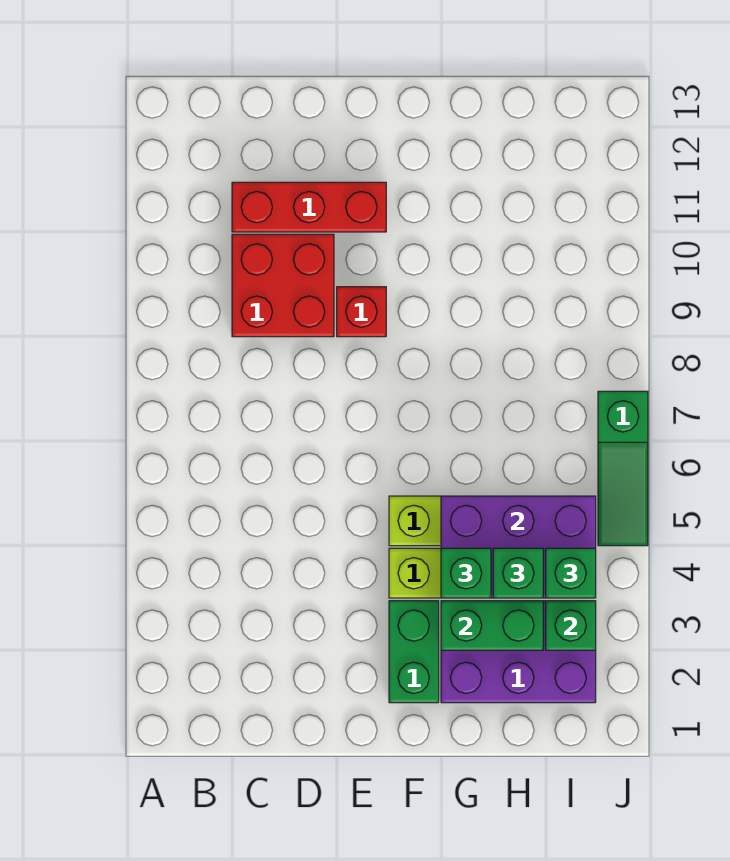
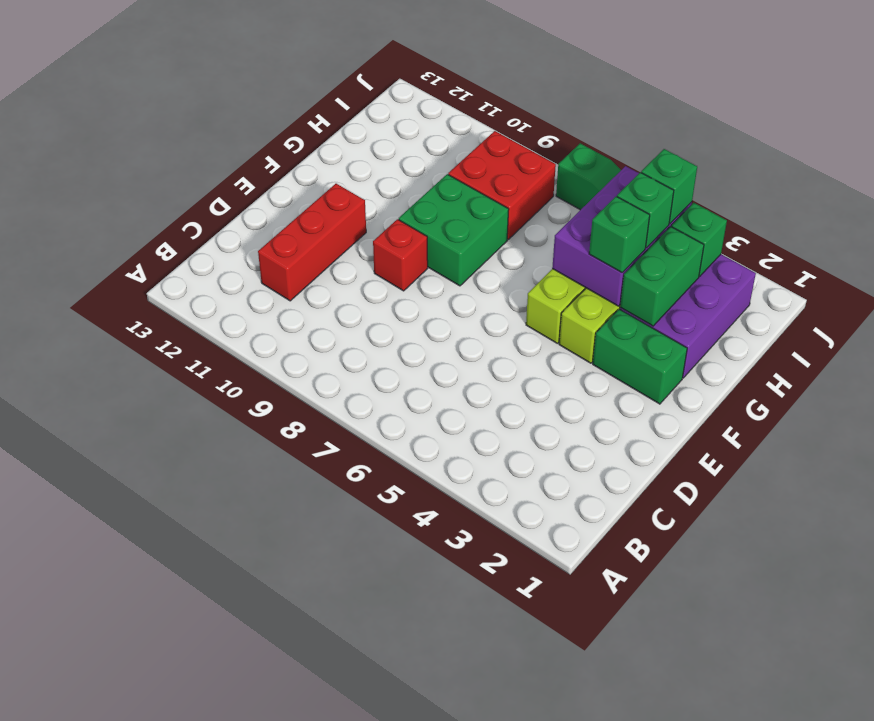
red brick C9:D10 level 1 -> red brick H8:I9 level 1
none -> green brick F8:G9 level 1

